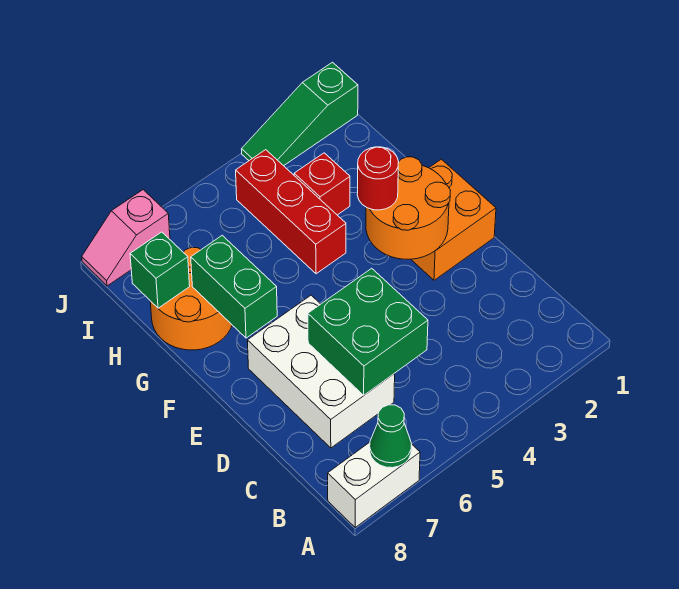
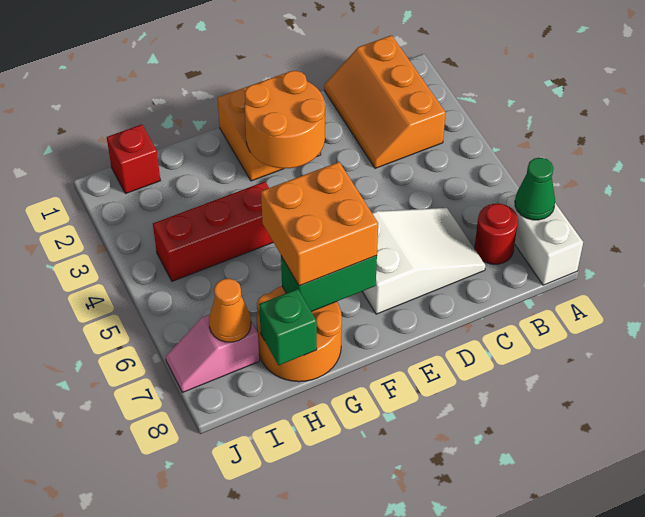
none -> orange slope B1:C3 level 1 top B
green brick C5:D6 level 2 -> none
white brick C6:E7 level 1 -> white slope C6:E7 level 1 top E
red round brick F3 level 3 -> red round brick B7 level 1
none -> orange brick F6:G7 level 3
red brick H3 level 1 -> red brick I1 level 1
none -> orange cone I7 level 2
green slope J1:J3 level 1 top 1 -> none
pink slope J7:J8 level 1 top 7 -> pink slope I7:J7 level 1 top I

